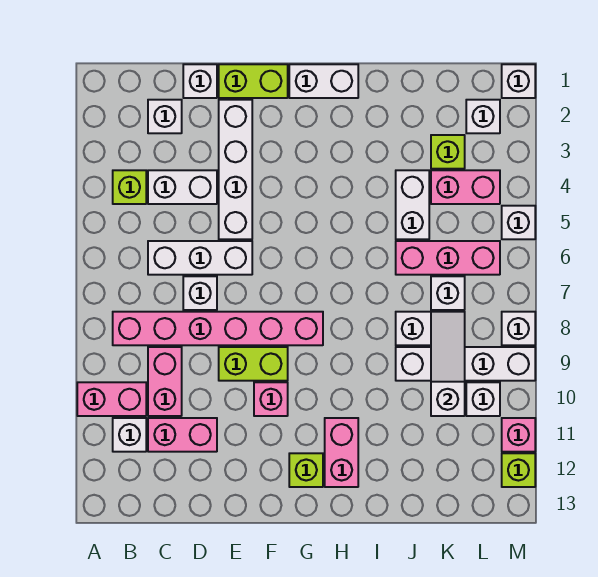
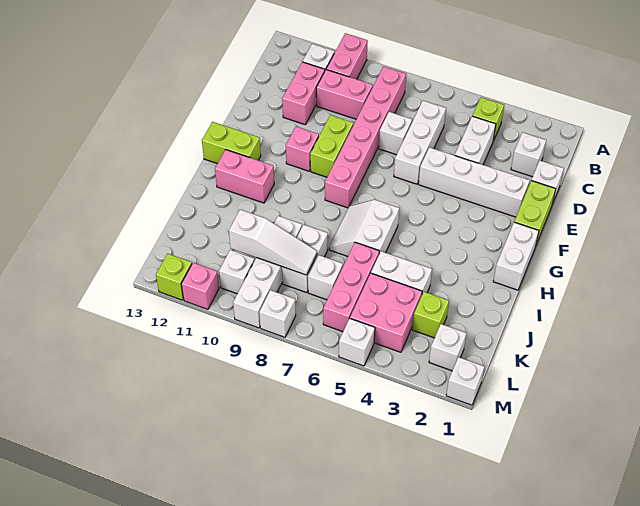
lime brick G12 level 1 -> lime brick G12:G13 level 1
none -> white slope H6:I7 level 1 top 6
pink brick K4:L4 level 1 -> pink brick K4:L5 level 1

